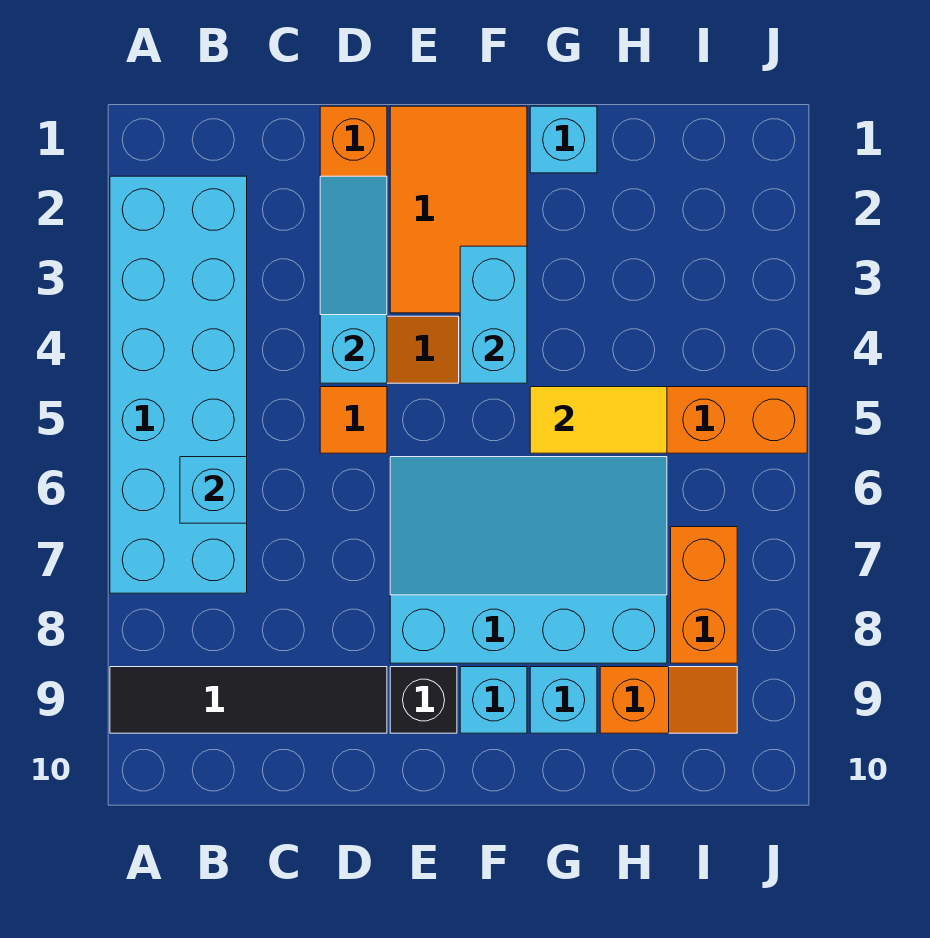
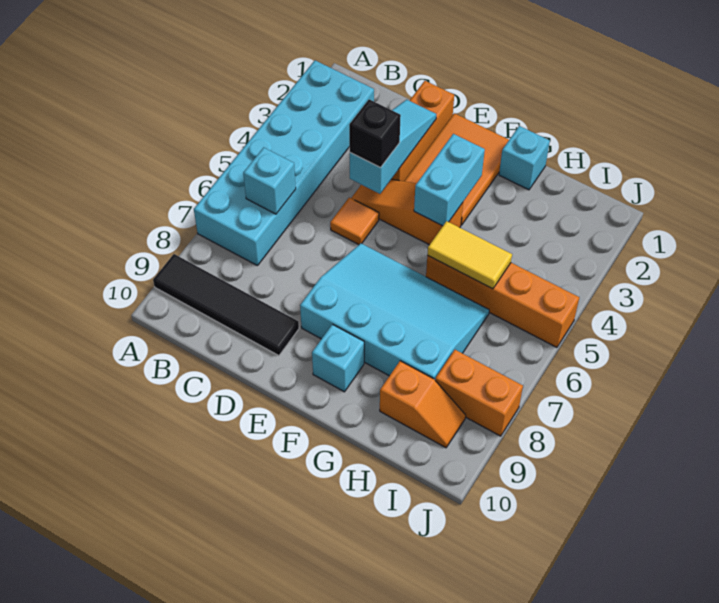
black brick E9 level 1 -> black brick D4 level 3
cyan brick G9 level 1 -> none
orange brick I7:I8 level 1 -> orange brick I8:J8 level 1

